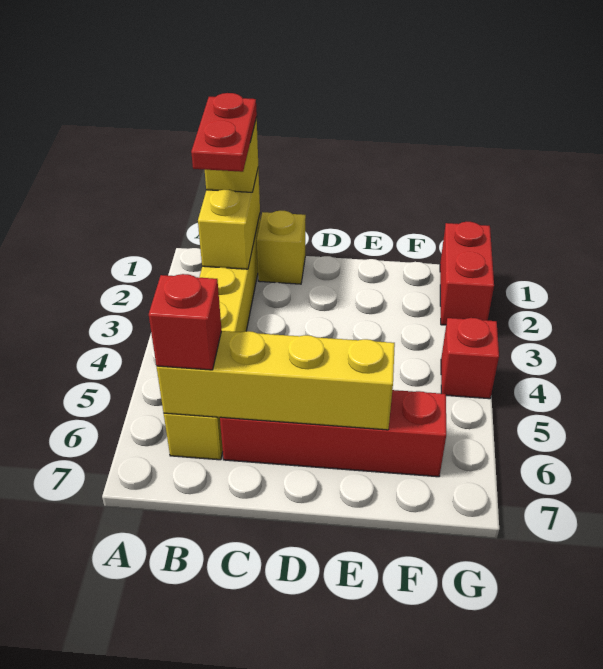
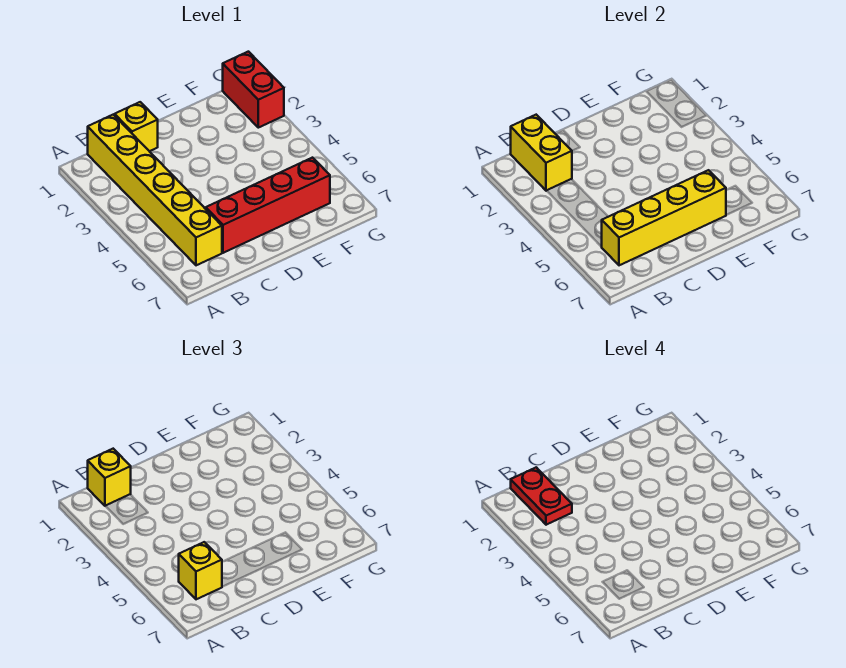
red brick B6 level 3 -> yellow brick B6 level 3
red brick G4 level 1 -> none

